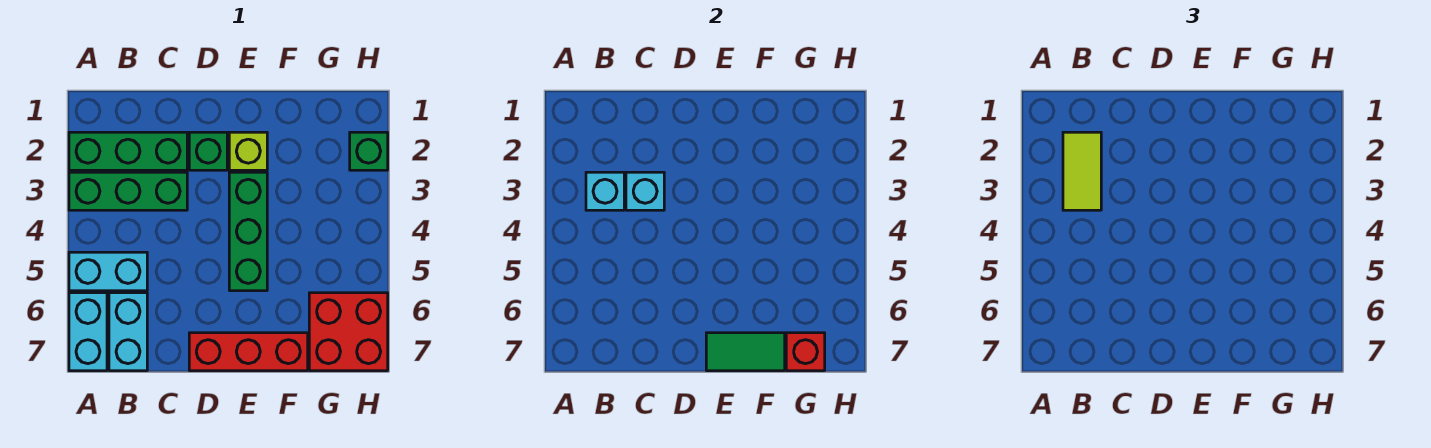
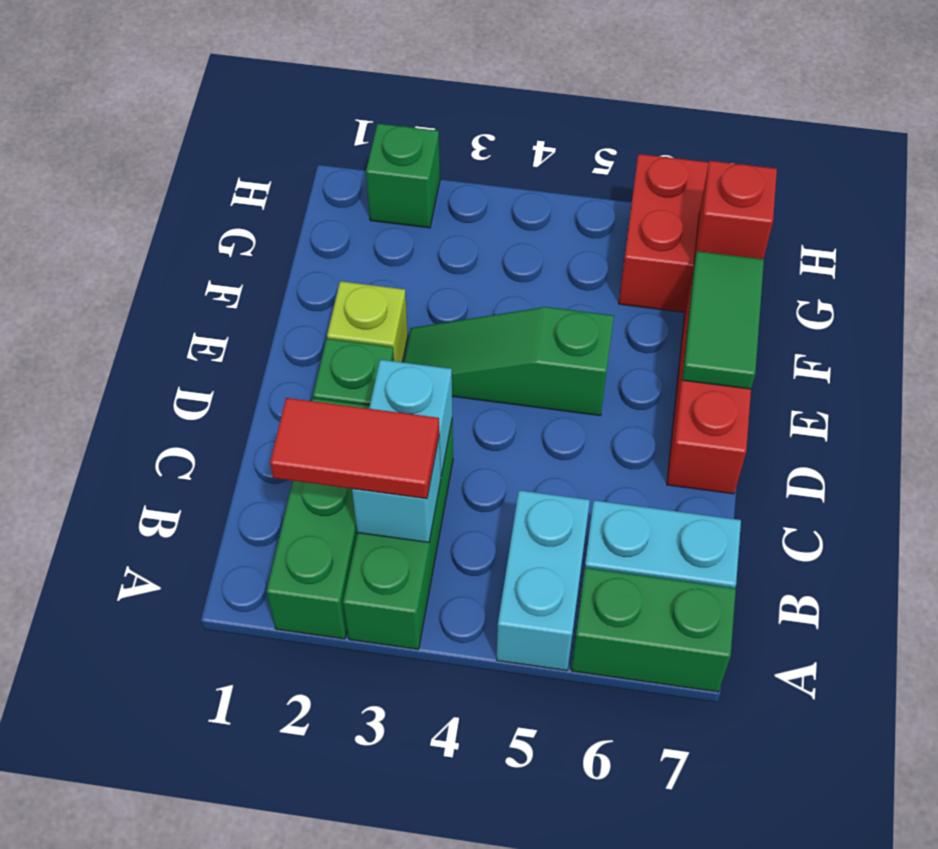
cyan brick A6:A7 level 1 -> green brick A6:A7 level 1
lime tile B2:B3 level 3 -> red tile B2:B3 level 3
green brick E3:E5 level 1 -> green slope E3:E5 level 1 top 5

